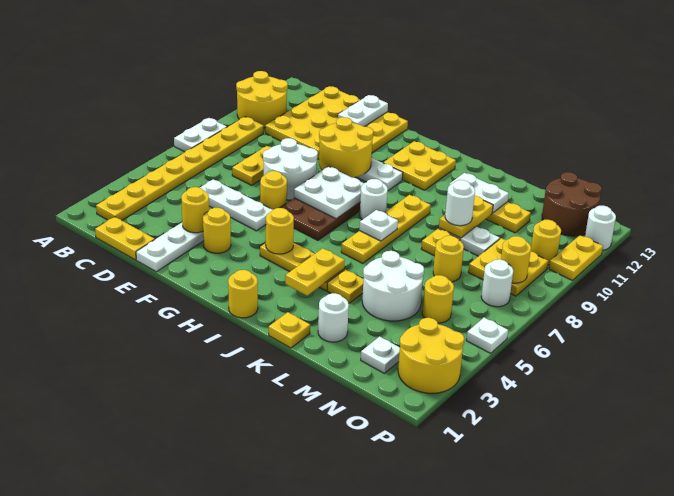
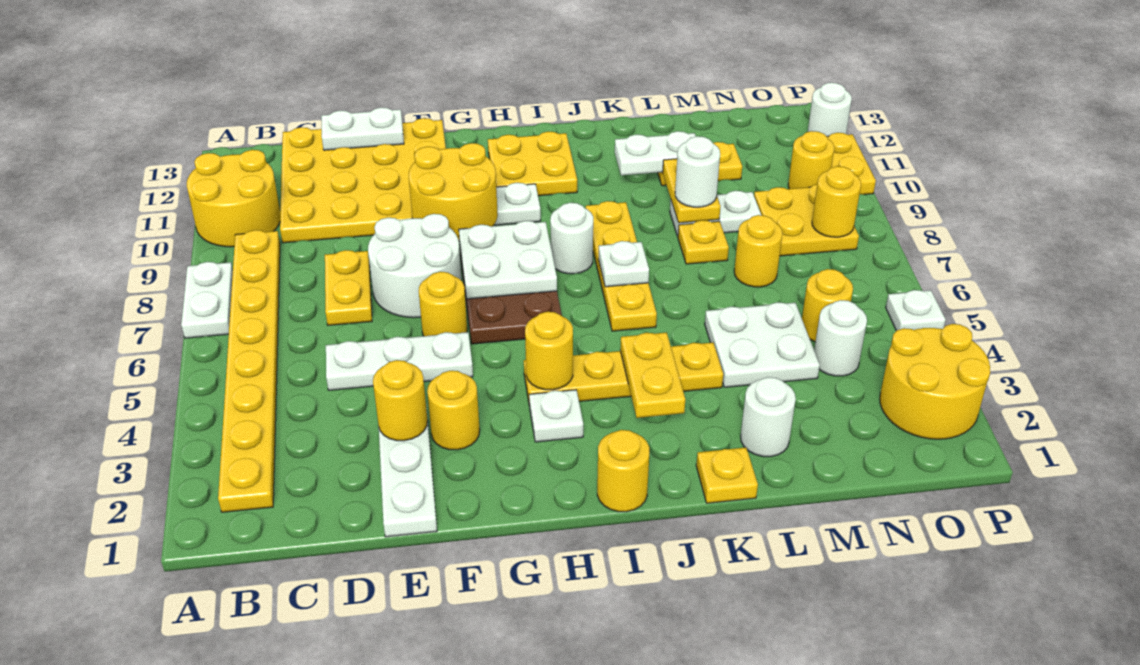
yellow plate C1:D1 level 1 -> none
white plate E12:E13 level 2 -> white plate D13:E13 level 2
white round brick L4:M5 level 1 -> white plate L4:M5 level 1
white plate N2 level 1 -> white plate H3 level 1
brown round brick N12:O13 level 1 -> none
white round brick O7 level 1 -> white round brick N4 level 1

